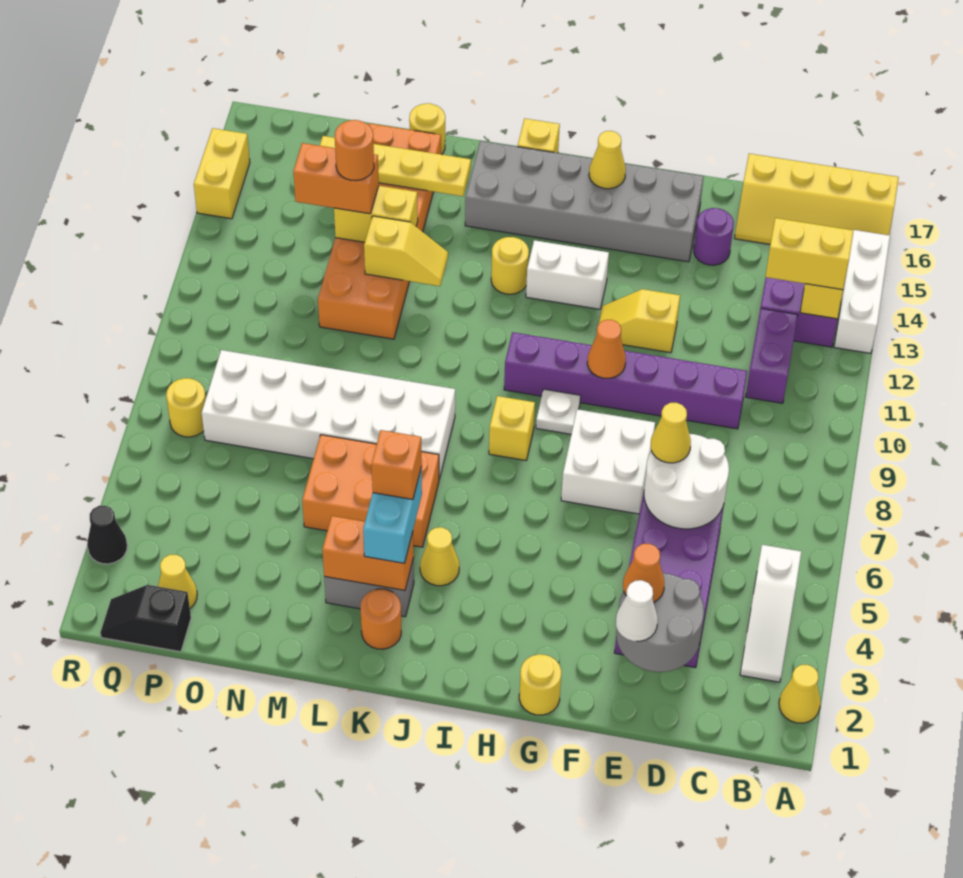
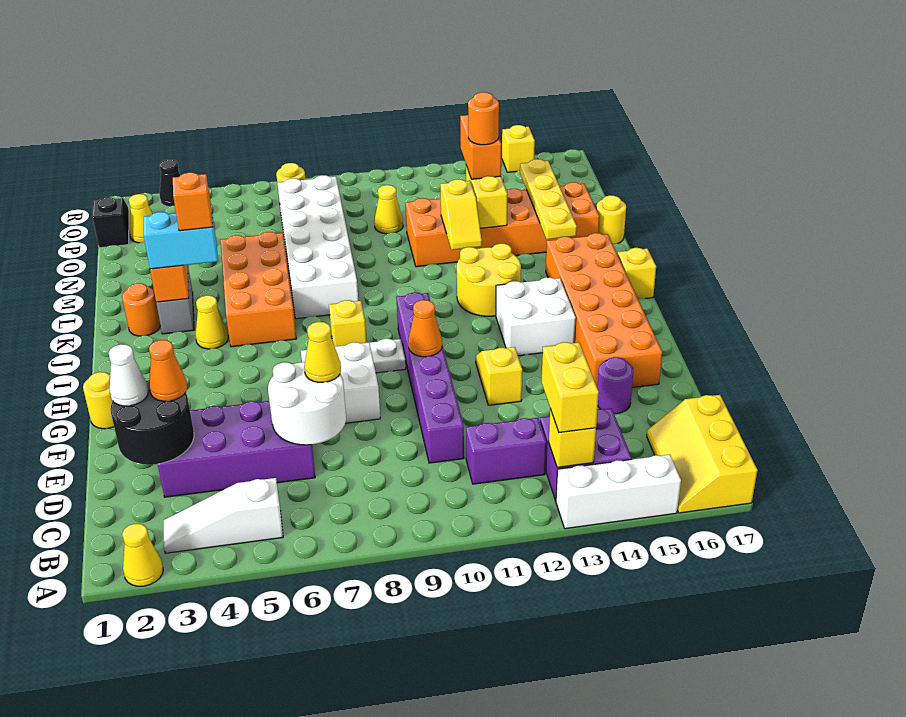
yellow slope A16:D17 level 1 top 17 -> yellow slope A16:C17 level 1 top 17
grey round brick D2:E3 level 2 -> black round brick D2:E3 level 2
grey brick F15:K16 level 1 -> orange brick F15:K16 level 1
white brick H13:I13 level 1 -> white brick H13:I14 level 1
yellow cone H16 level 2 -> yellow cone O10 level 1
yellow round brick J13 level 1 -> yellow round brick J12:K13 level 1
orange brick K5:M6 level 1 -> orange brick J5:M6 level 1
yellow brick R14:R15 level 1 -> yellow brick R15 level 1

